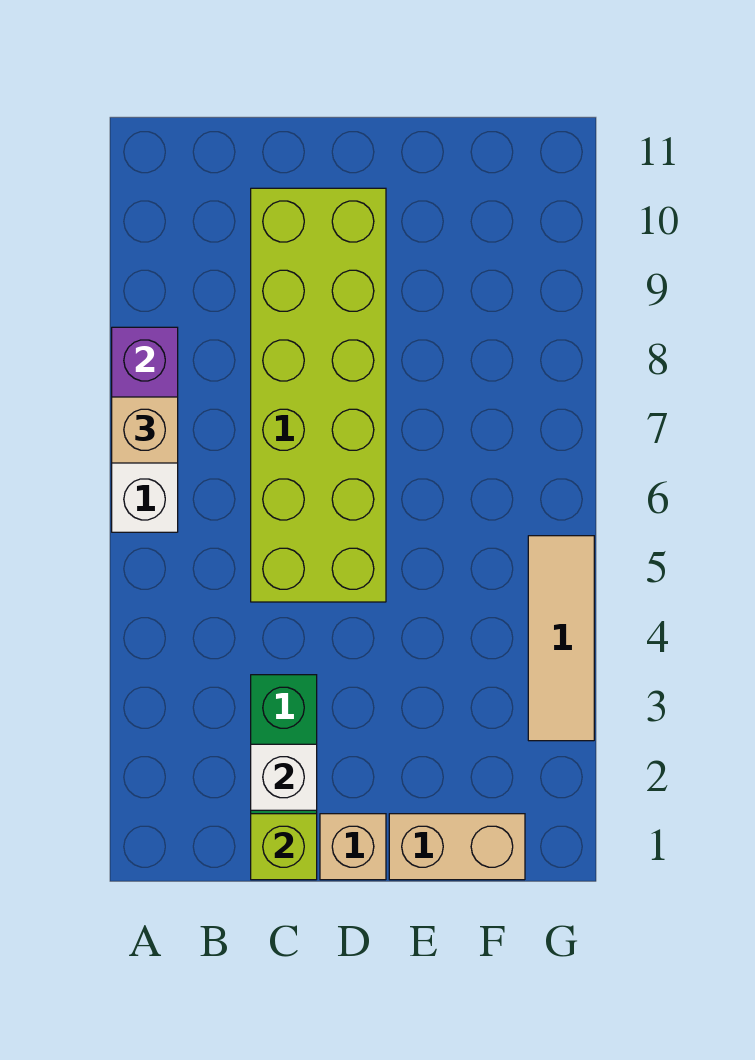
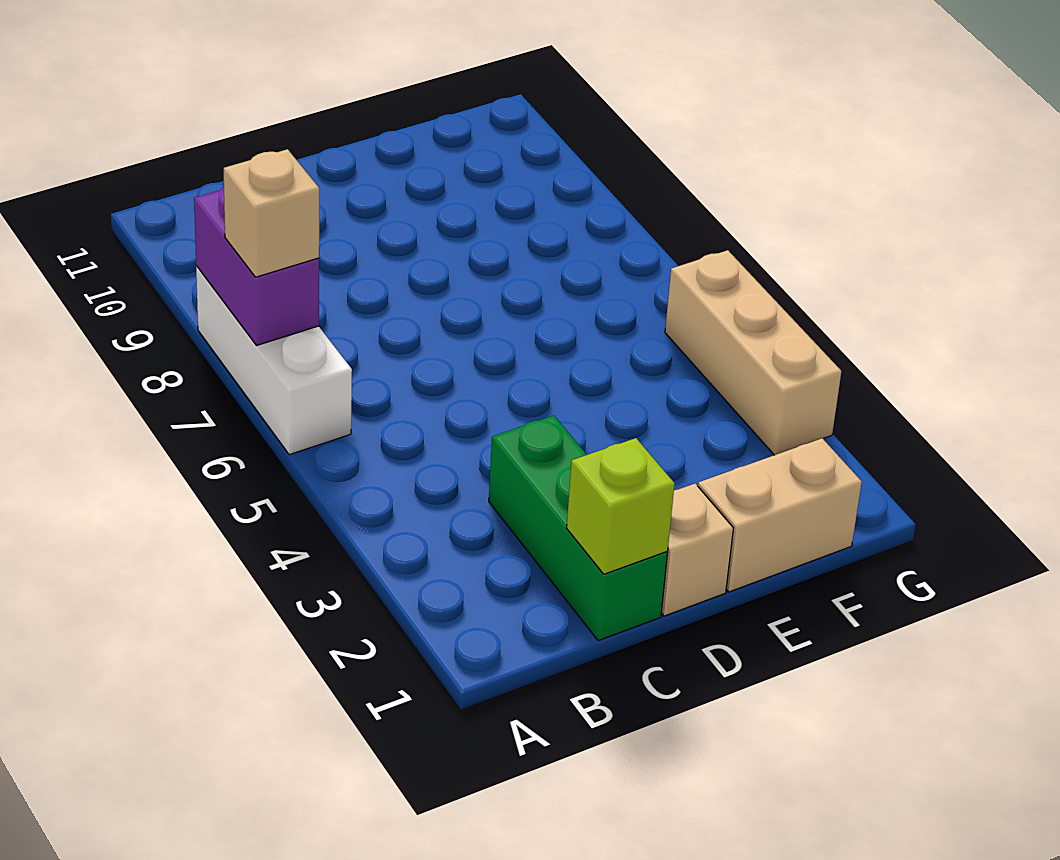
white brick C2 level 2 -> none
lime brick C5:D10 level 1 -> none
tan tile G3:G5 level 1 -> tan brick G3:G5 level 1

